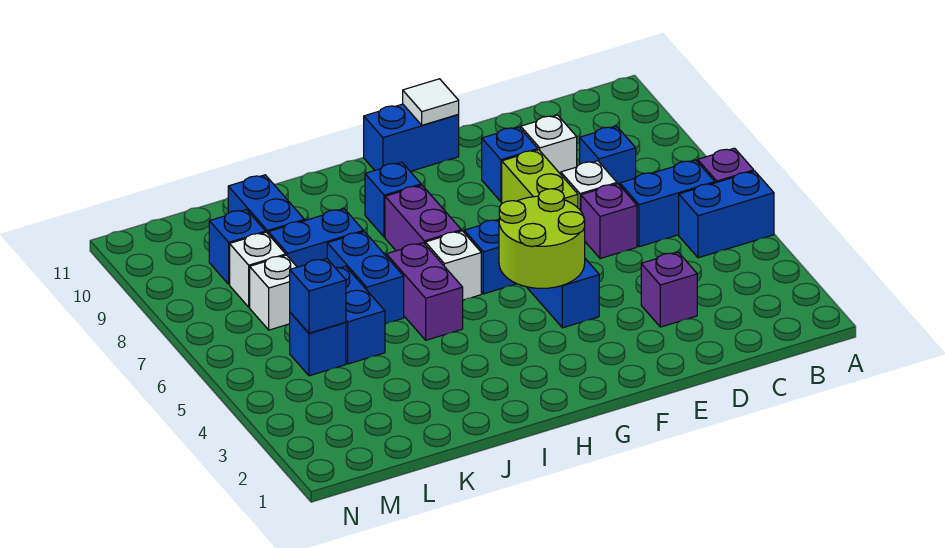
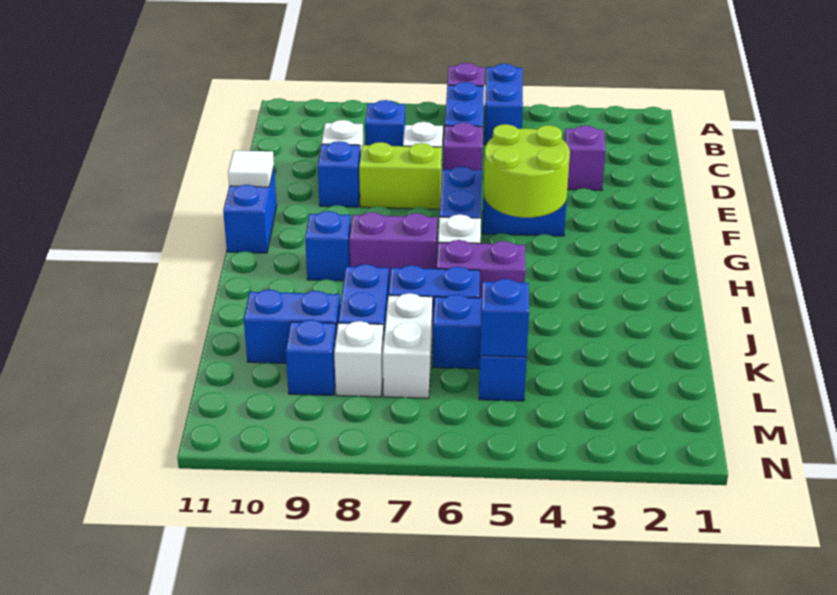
white brick L7 level 1 -> white brick K7:L7 level 1

